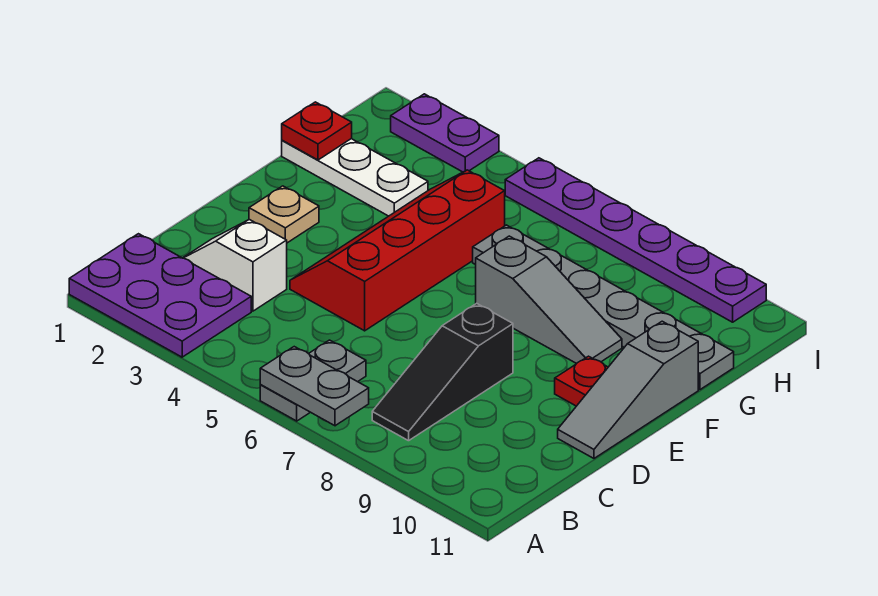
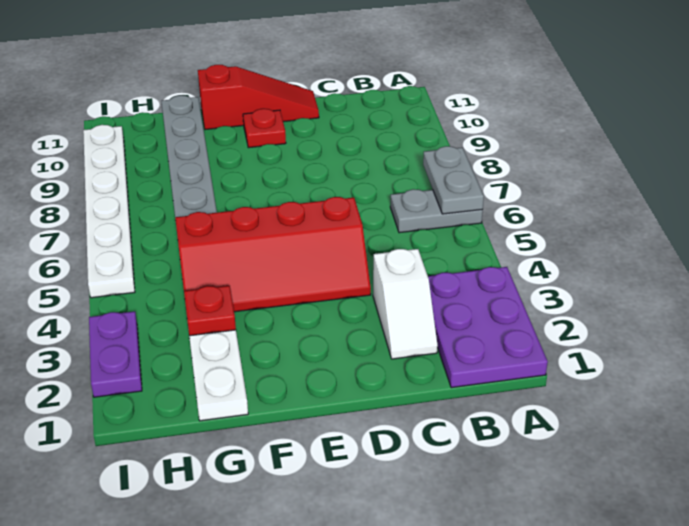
black slope B8:D8 level 1 top D -> none
grey slope D11:F11 level 1 top F -> red slope D11:F11 level 1 top F
tan plate E2 level 1 -> none
grey slope F7:F9 level 1 top 7 -> none
red plate G1 level 2 -> red plate G3 level 2
purple plate I5:I10 level 1 -> white plate I5:I10 level 1

